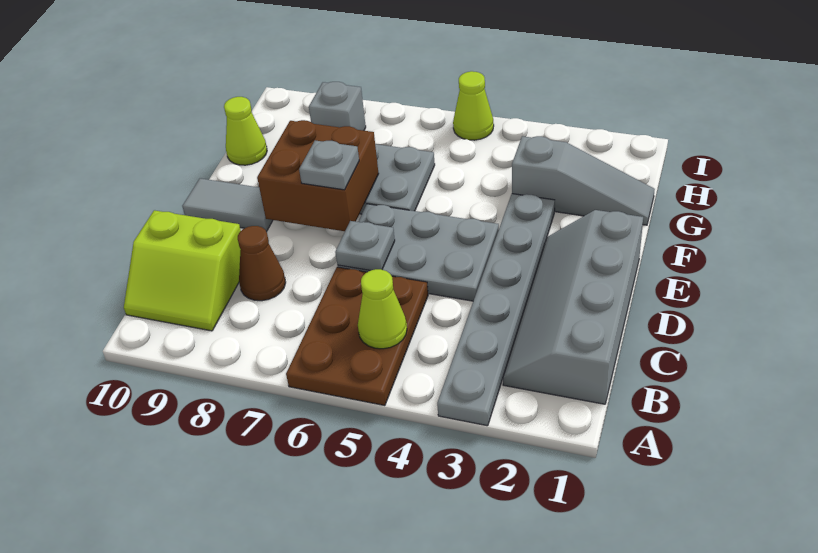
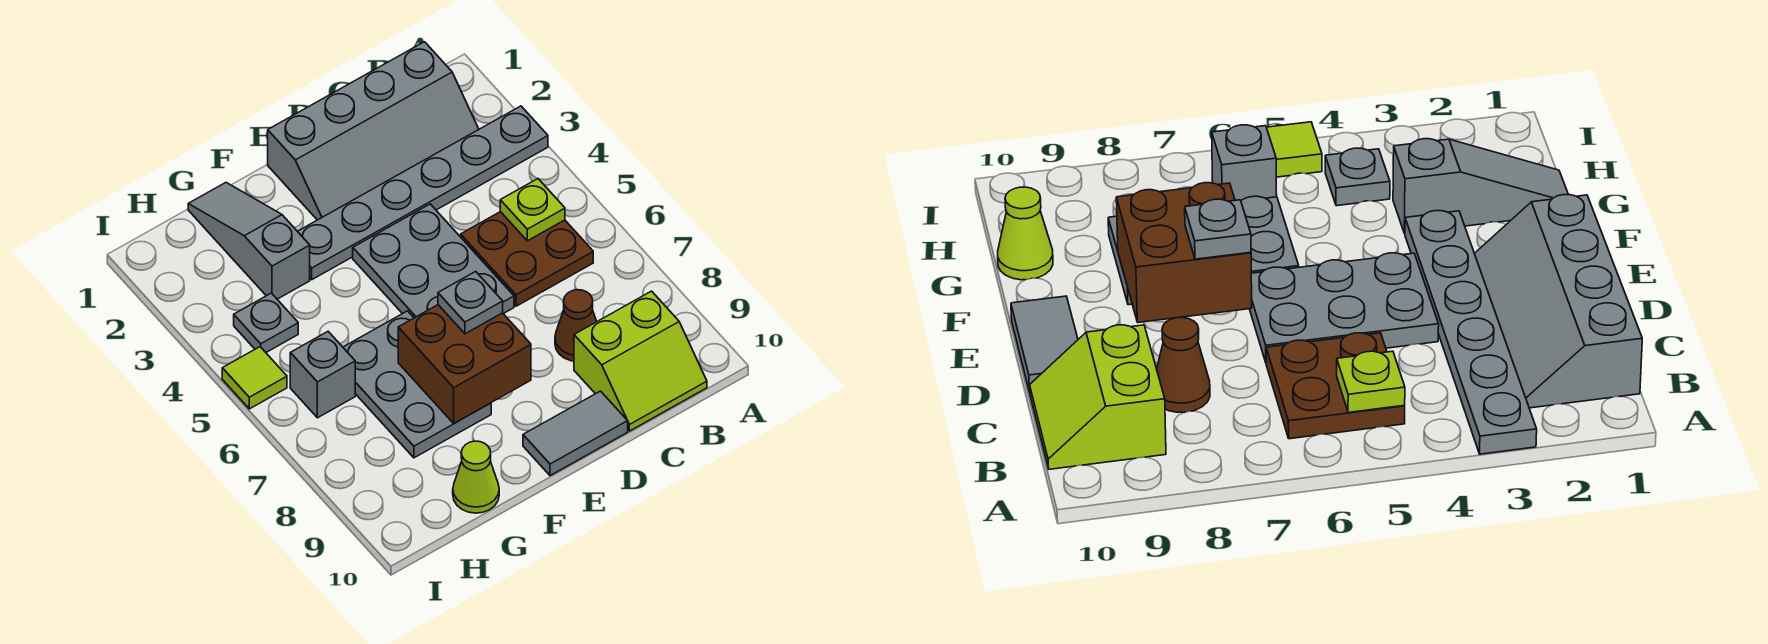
brown plate A5:C6 level 1 -> brown plate B5:C6 level 1
lime cone B5 level 2 -> lime plate B5 level 2
lime slope B9:C10 level 1 top C -> lime slope B9:C10 level 1 top 9
grey plate D6 level 2 -> grey plate H4 level 1
grey tile E9:E10 level 1 -> grey tile D10:E10 level 1
grey brick H8 level 1 -> grey brick H6 level 1
lime cone I5 level 1 -> lime tile I5 level 1

